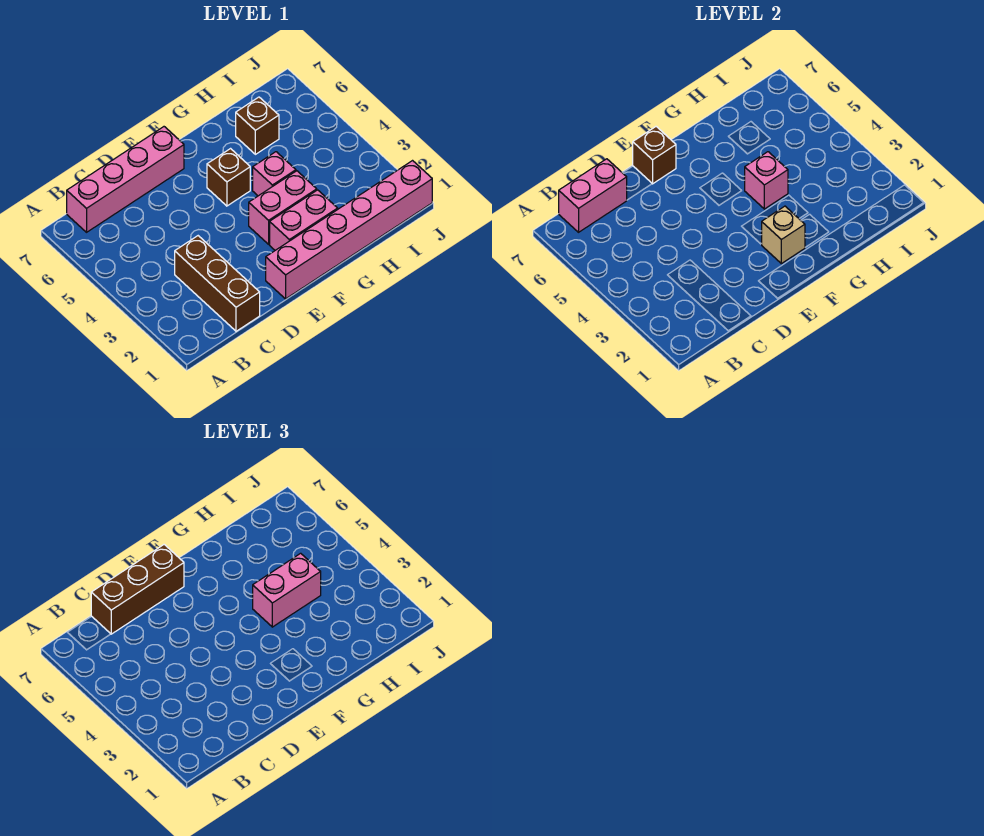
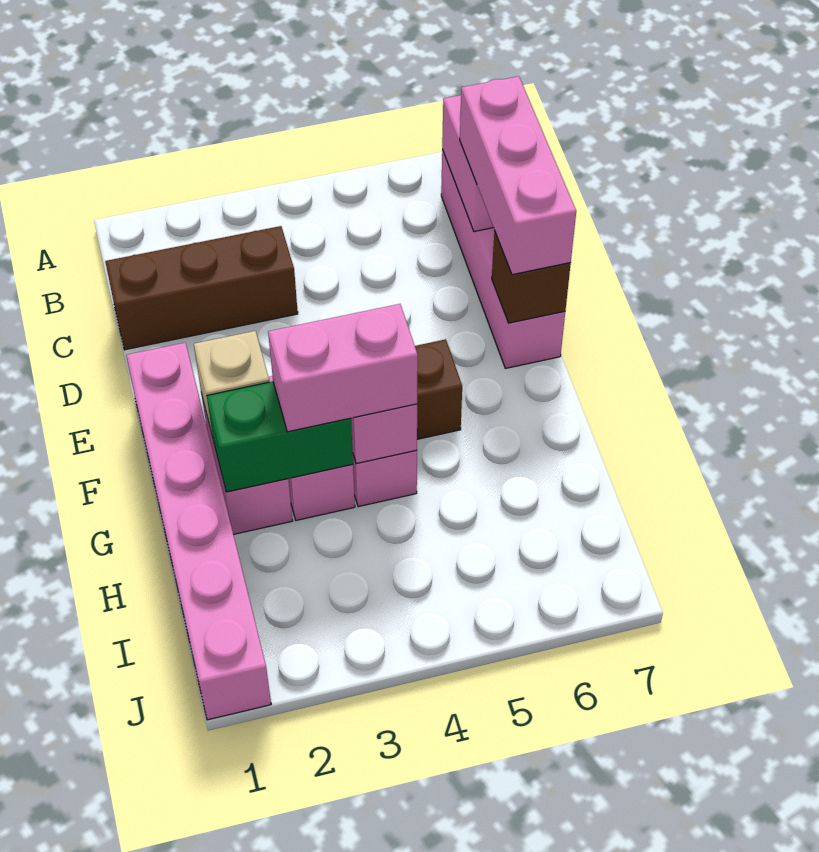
brown brick C7:E7 level 3 -> pink brick C7:E7 level 3
none -> green brick G2:G3 level 2
pink brick G4:H4 level 3 -> pink brick G3:G4 level 3
brown brick H6 level 1 -> none

